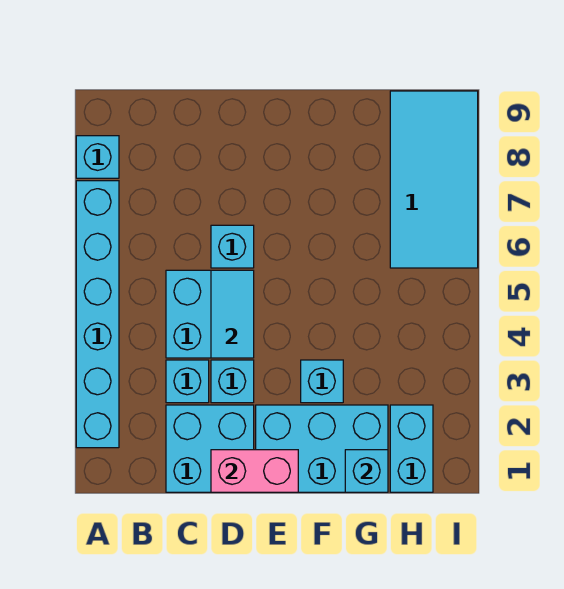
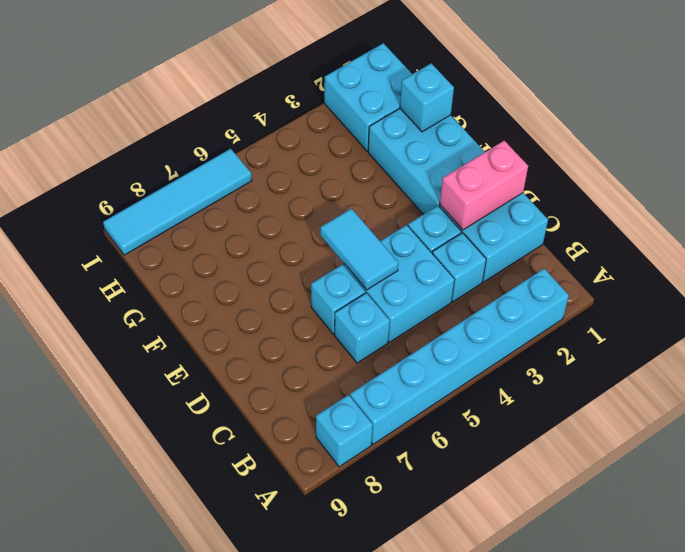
pink brick D1:E1 level 2 -> pink brick D1:D2 level 2
cyan tile D4:D5 level 2 -> cyan tile D5:E5 level 2
cyan brick F3 level 1 -> cyan brick C6 level 1
cyan brick H1:H2 level 1 -> cyan brick H1:I2 level 1
cyan tile H6:I9 level 1 -> cyan tile I6:I9 level 1

